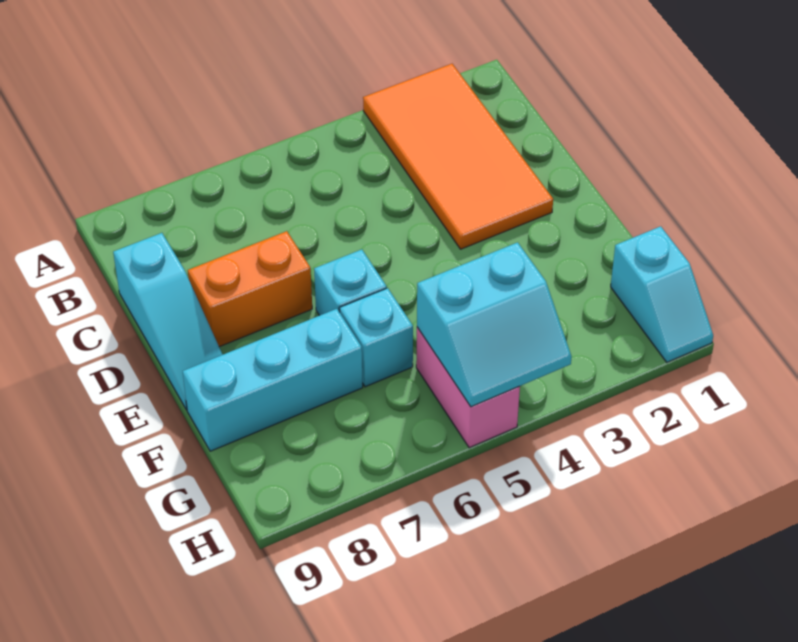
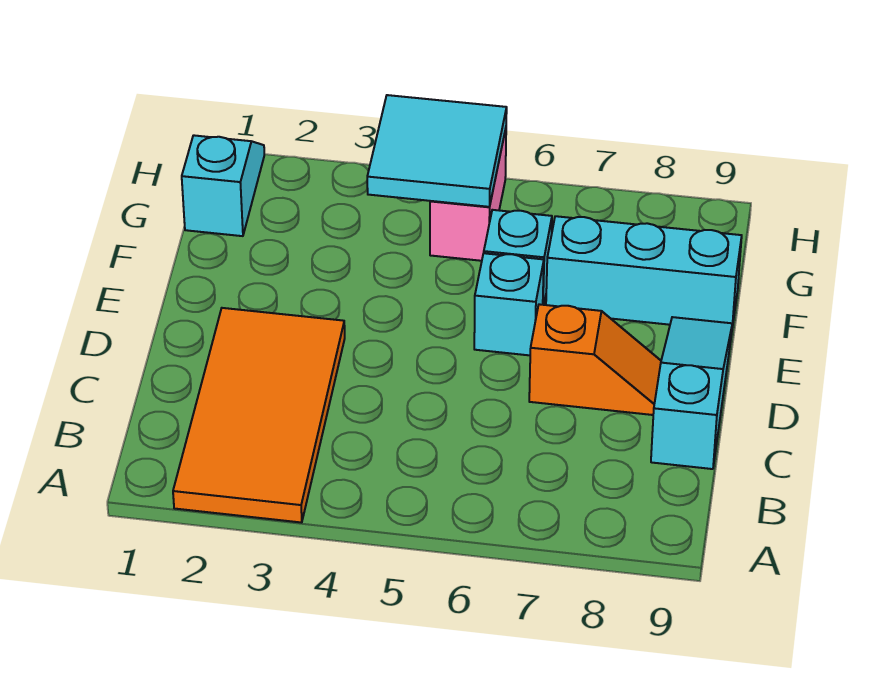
orange brick D7:D8 level 1 -> orange slope D7:D8 level 1 top 7
cyan slope G4:H5 level 2 top G -> cyan tile G4:H5 level 2

